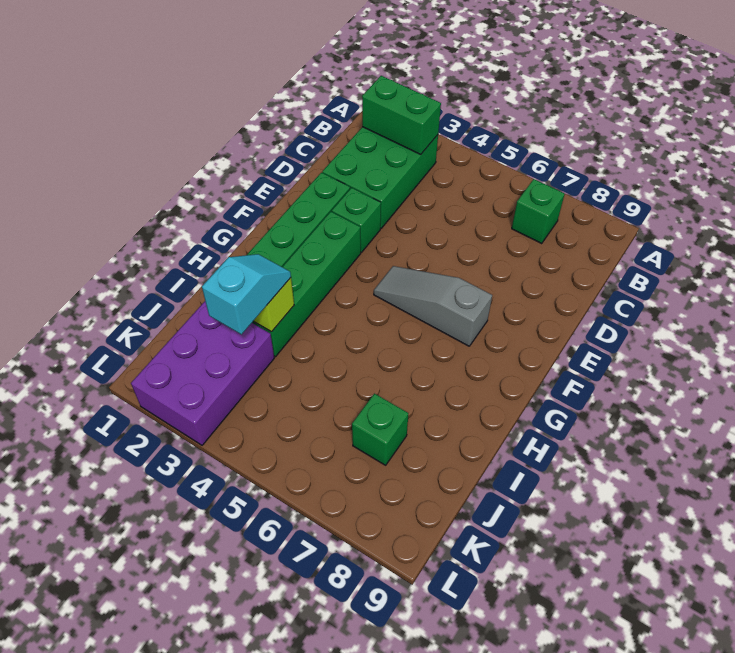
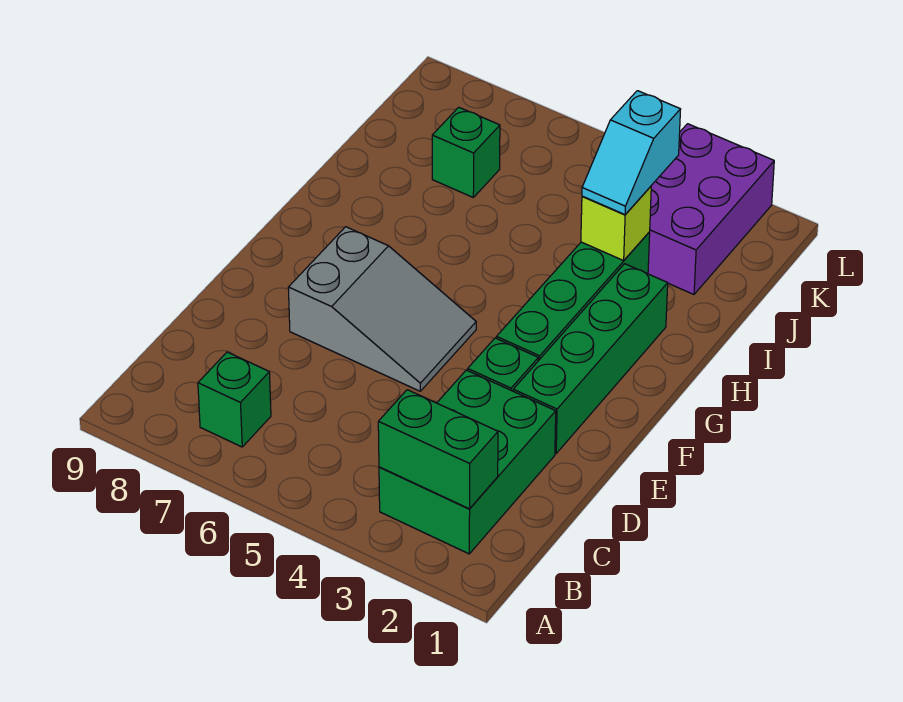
grey slope F5:F7 level 1 top 7 -> grey slope E5:F7 level 1 top 7

